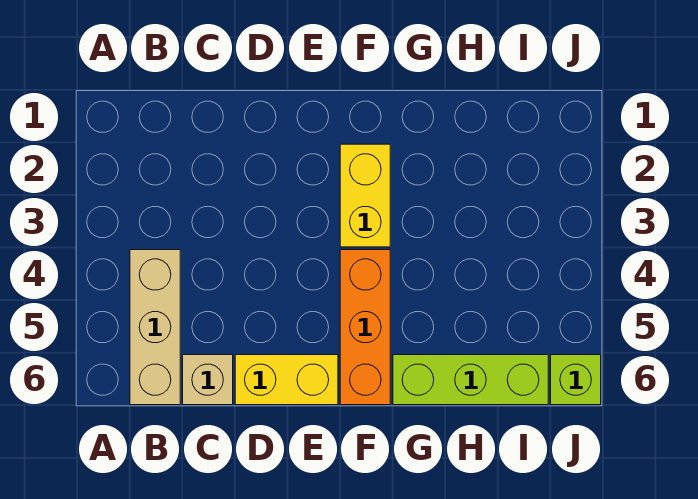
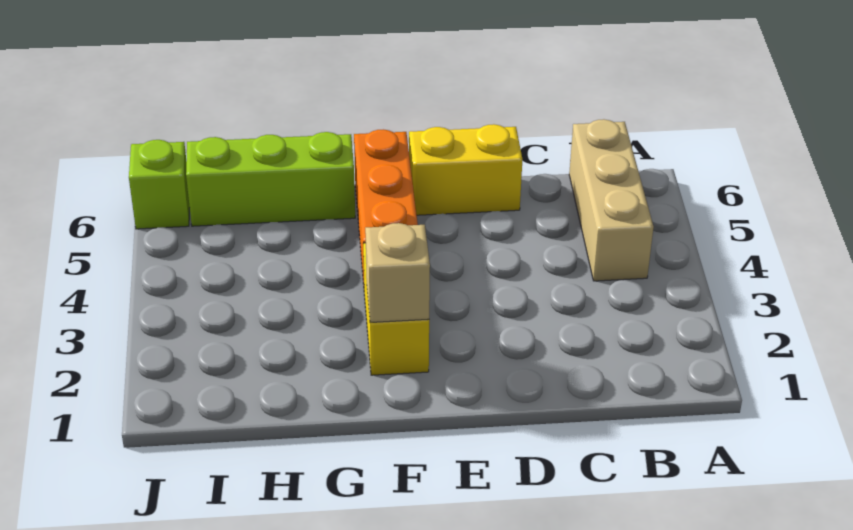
tan brick C6 level 1 -> tan brick F2 level 2

